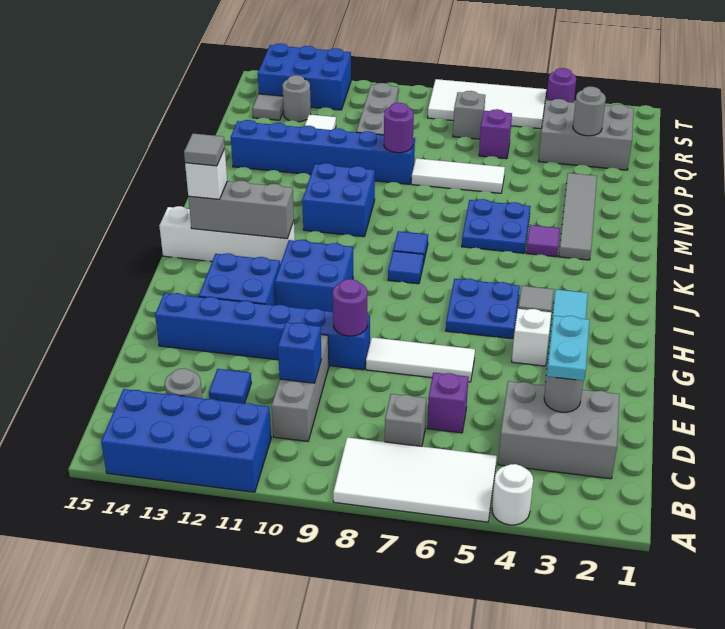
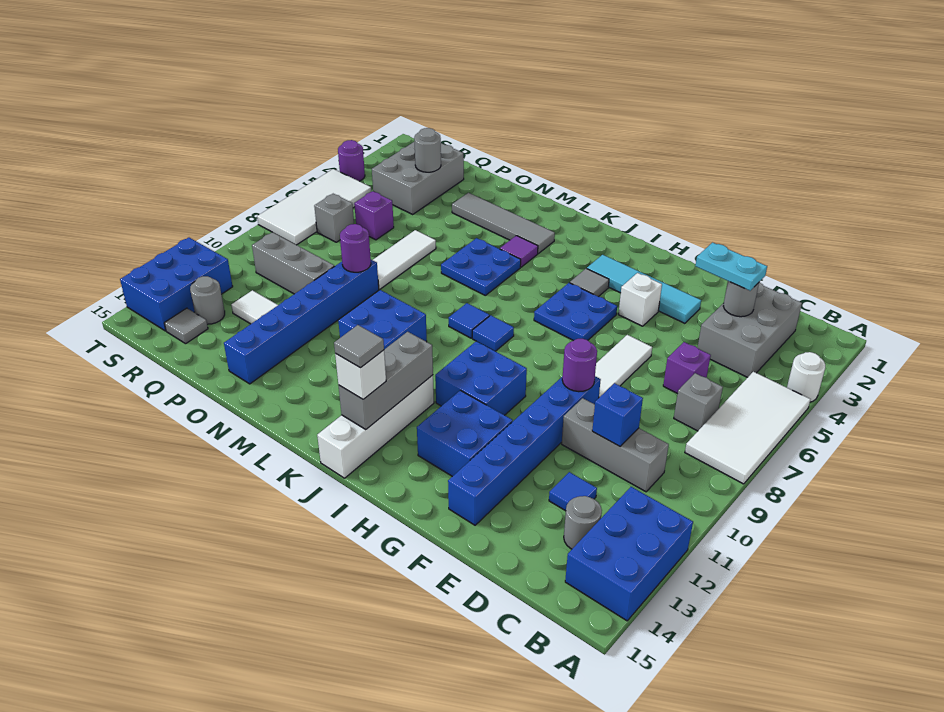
blue brick A11:B14 level 1 -> blue brick A12:B14 level 1

